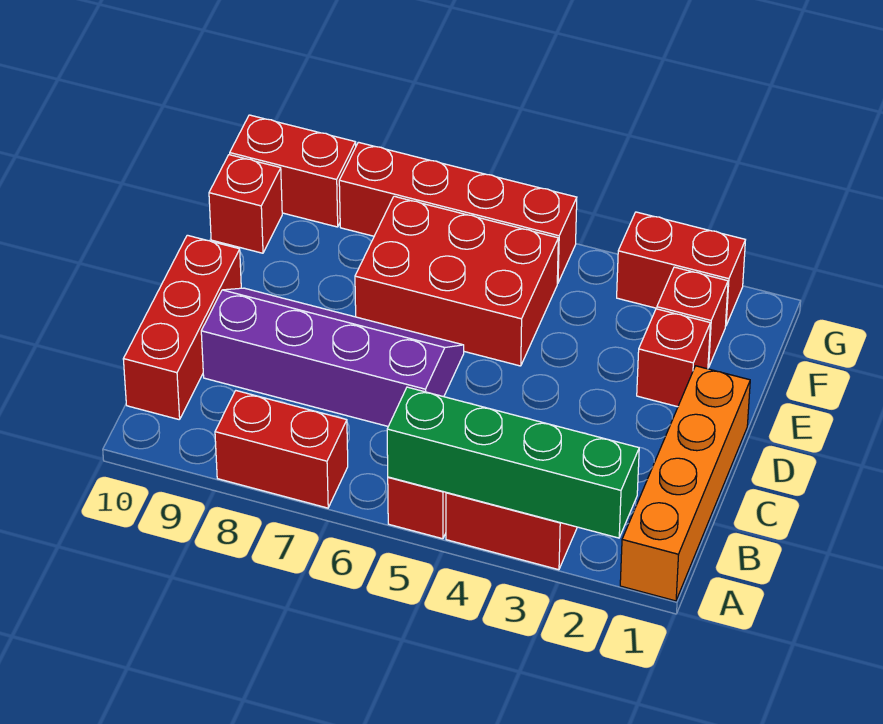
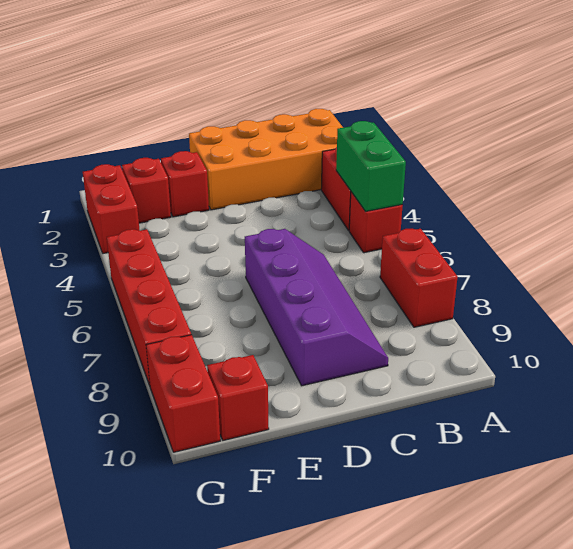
orange brick A1:D1 level 1 -> orange brick A1:D2 level 1
green brick A2:A5 level 2 -> green brick A4:A5 level 2
red brick B10:D10 level 1 -> none
purple slope C6:D9 level 1 top C -> purple slope C6:D9 level 1 top D
red brick E5:F7 level 1 -> none

